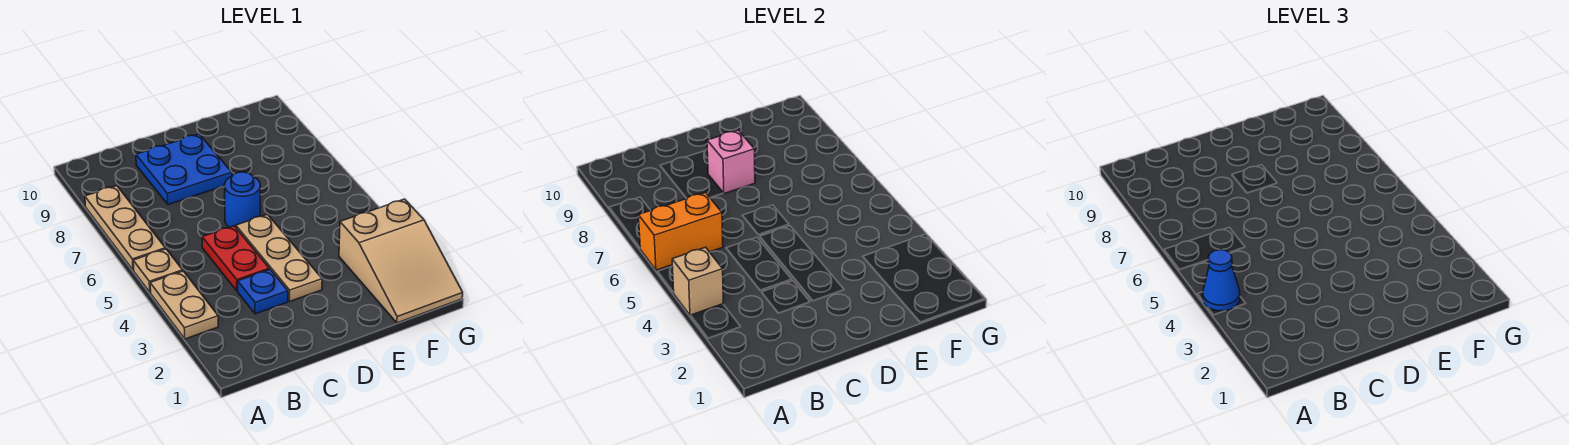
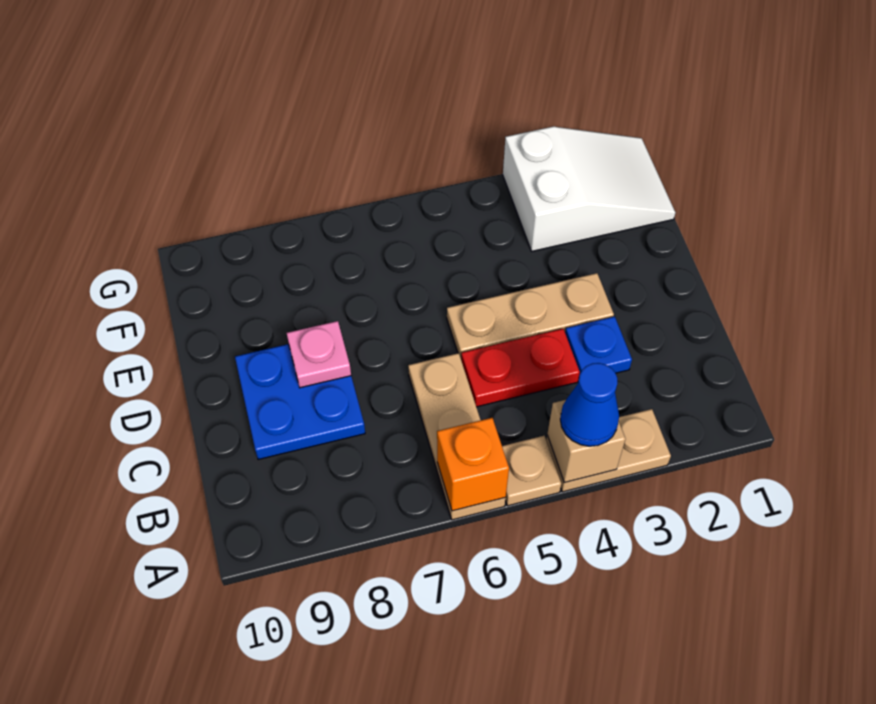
tan plate A6:A8 level 1 -> tan plate A6:C6 level 1
orange brick A6:B6 level 2 -> orange brick A6 level 2
blue round brick D6 level 1 -> none
pink brick D8 level 2 -> pink plate D8 level 2
tan slope F1:G3 level 1 top 3 -> white slope F1:G3 level 1 top 3

